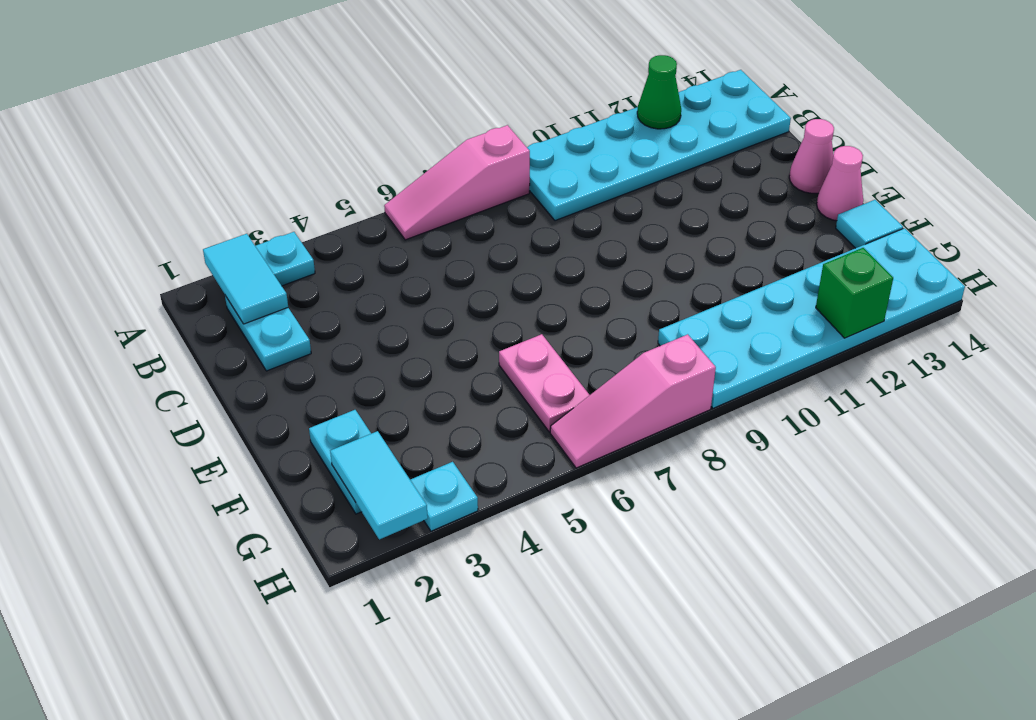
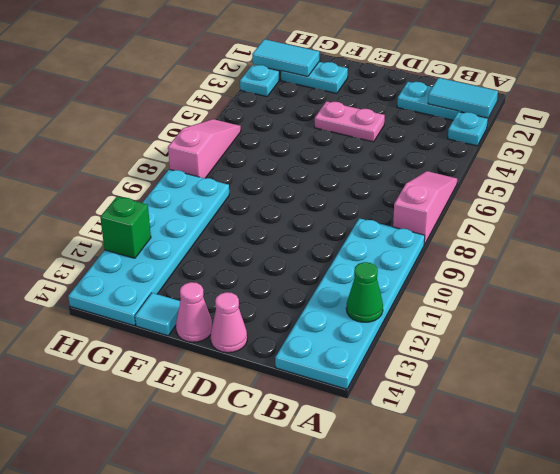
pink plate F6:G6 level 1 -> pink plate D4:E4 level 1

